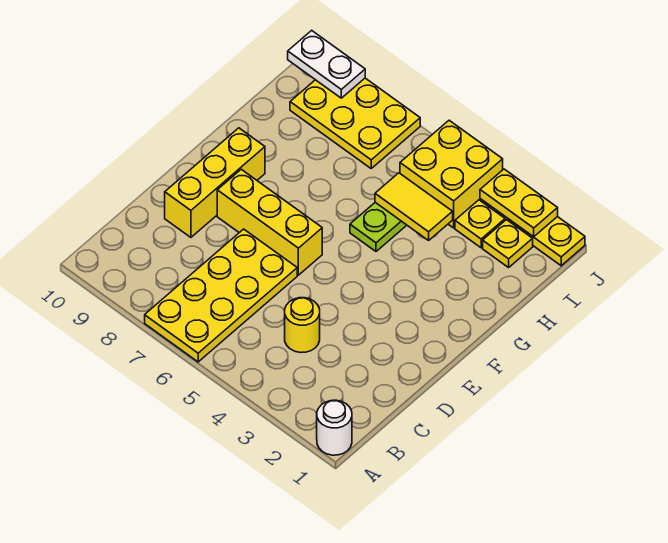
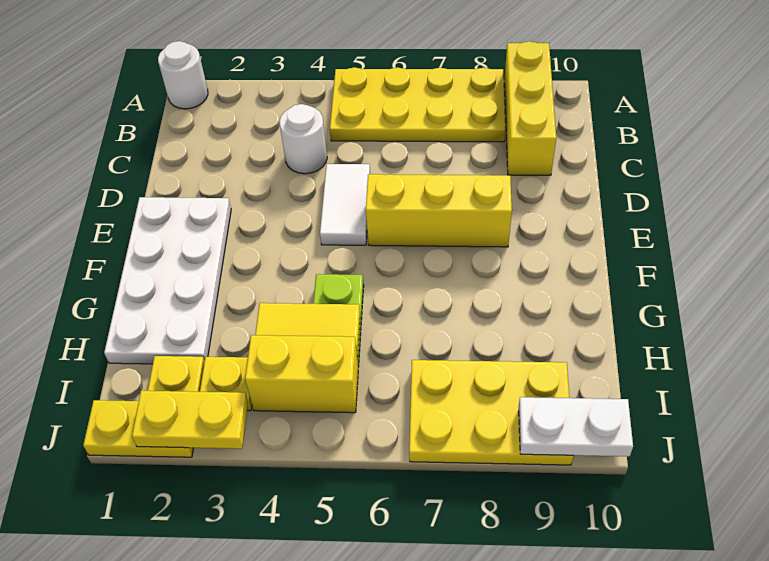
yellow plate A6:D7 level 1 -> yellow plate A5:B8 level 1
yellow round brick C4 level 1 -> white round brick C4 level 1
none -> white tile D5:E5 level 1
yellow brick D9:F9 level 1 -> yellow brick A9:C9 level 1
none -> white plate E1:H2 level 1
yellow brick I4:J5 level 1 -> yellow brick I4:I5 level 1

